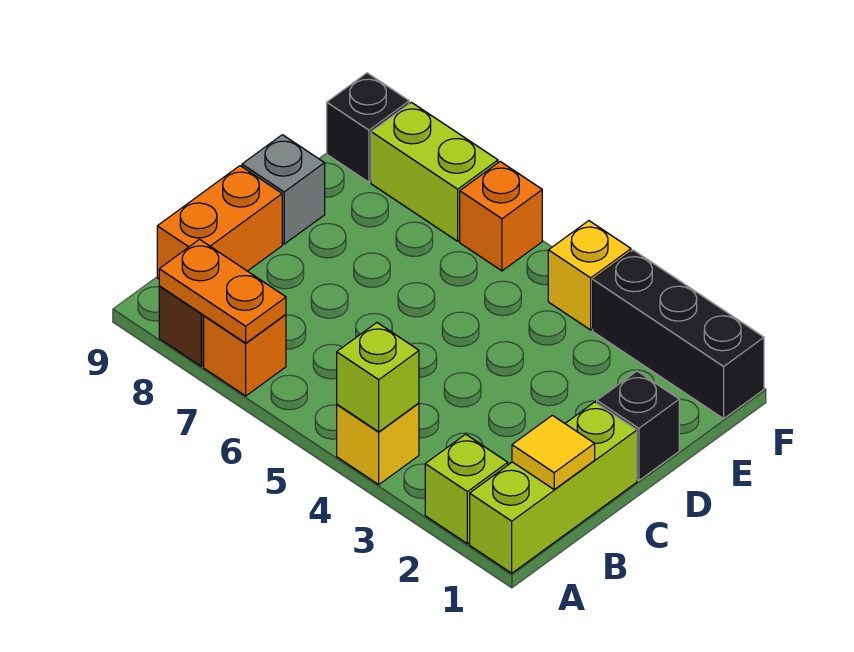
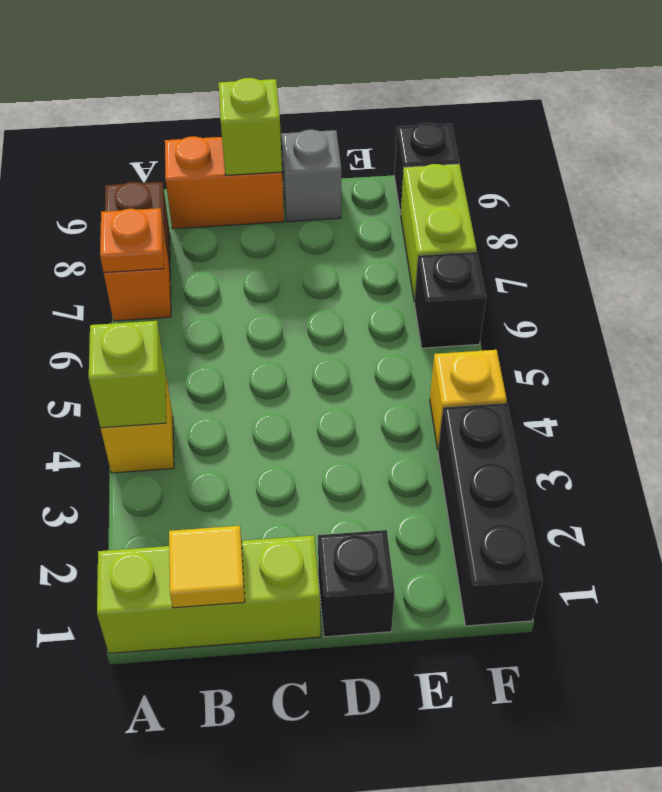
lime brick A2 level 1 -> lime brick C9 level 2
orange plate A7:A8 level 2 -> orange plate A7 level 2
orange brick F6 level 1 -> black brick F6 level 1

